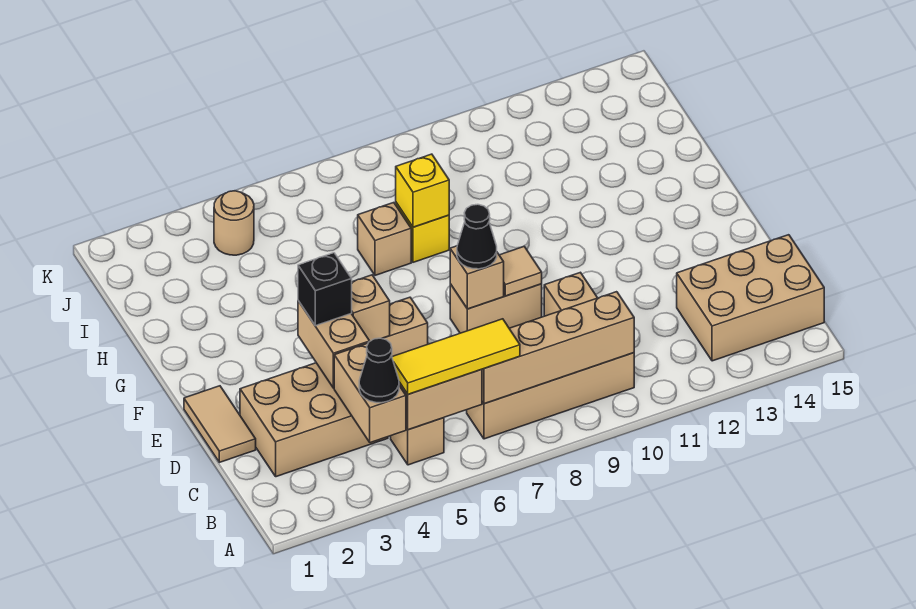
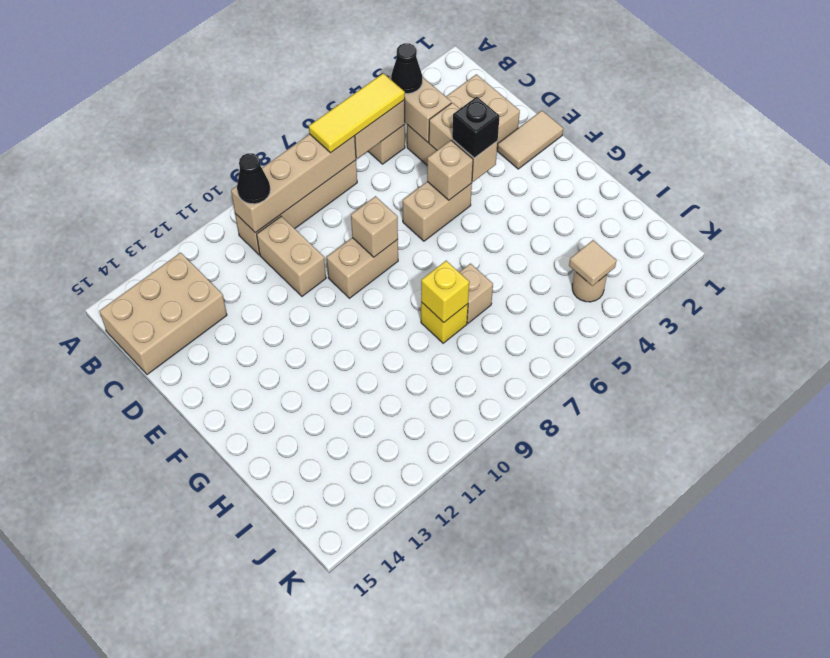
tan tile D1:E1 level 1 -> tan tile E1:E2 level 1
black cone E8 level 3 -> black cone B10 level 3
tan tile E9 level 2 -> tan tile J4 level 2

